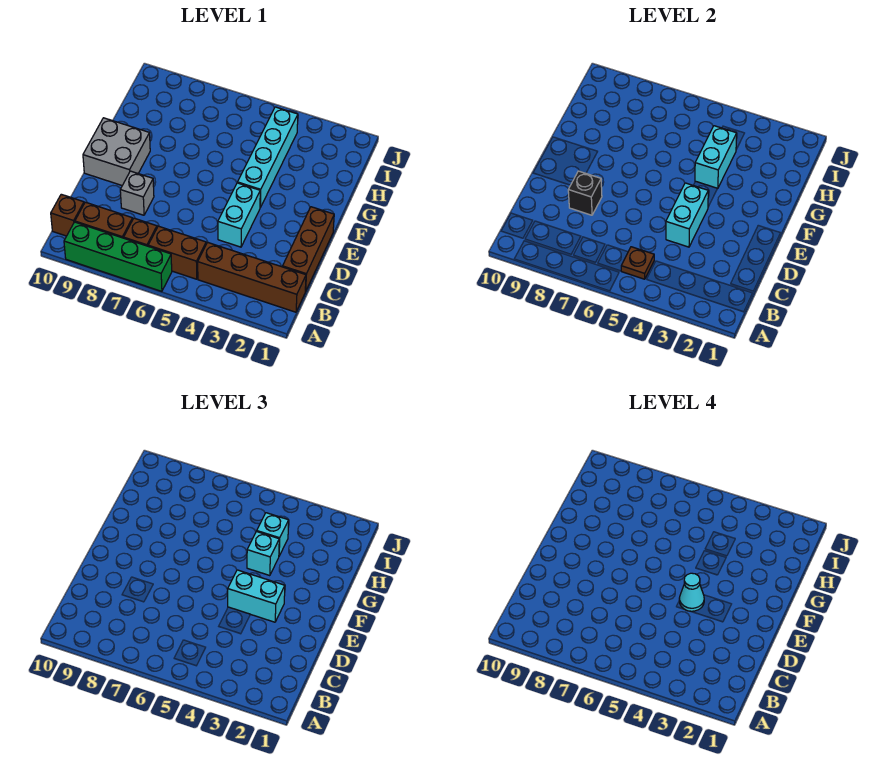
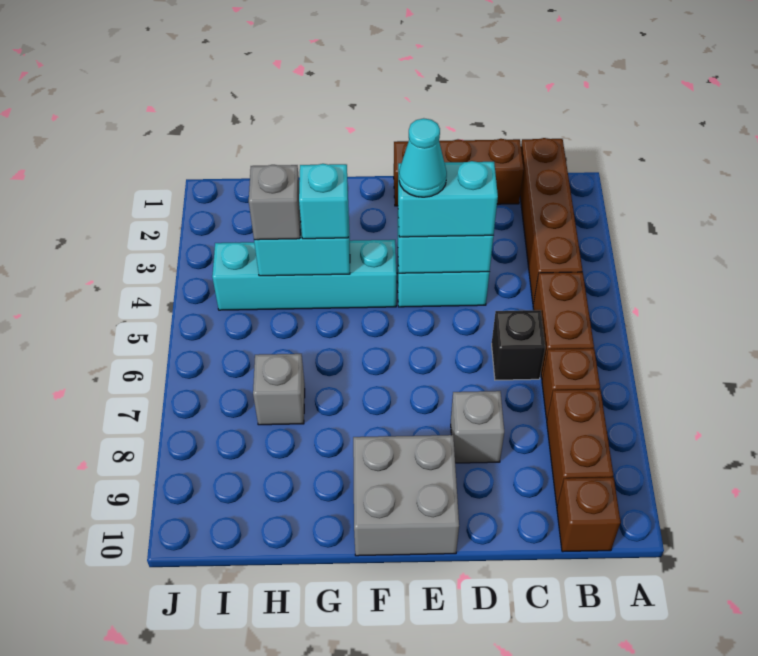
green brick A6:A9 level 1 -> none
brown plate B5 level 2 -> none
black brick D8 level 2 -> black brick C6 level 1
cyan brick E3:E4 level 3 -> cyan brick D4:E4 level 3
cyan brick H4 level 3 -> grey brick H4 level 3
none -> grey brick H7 level 1

